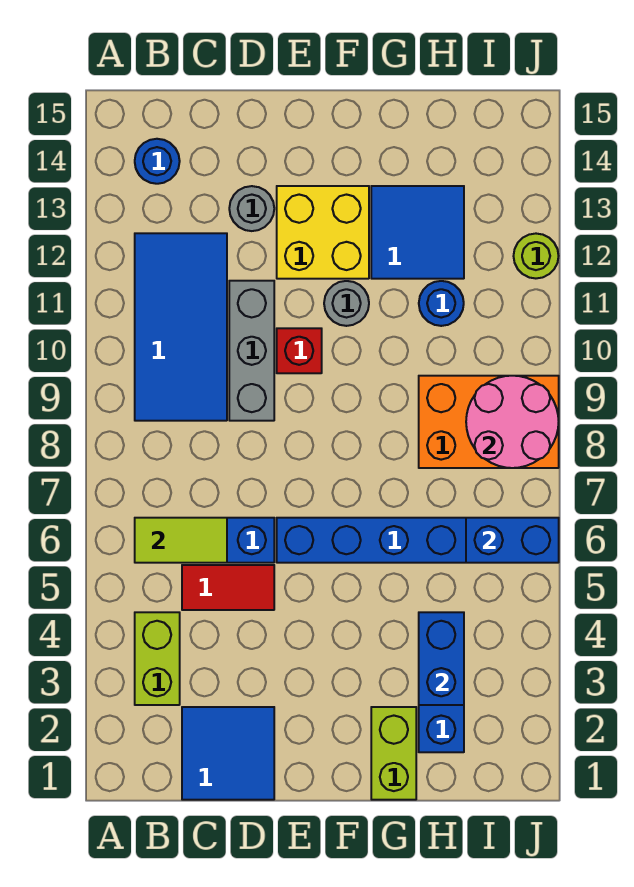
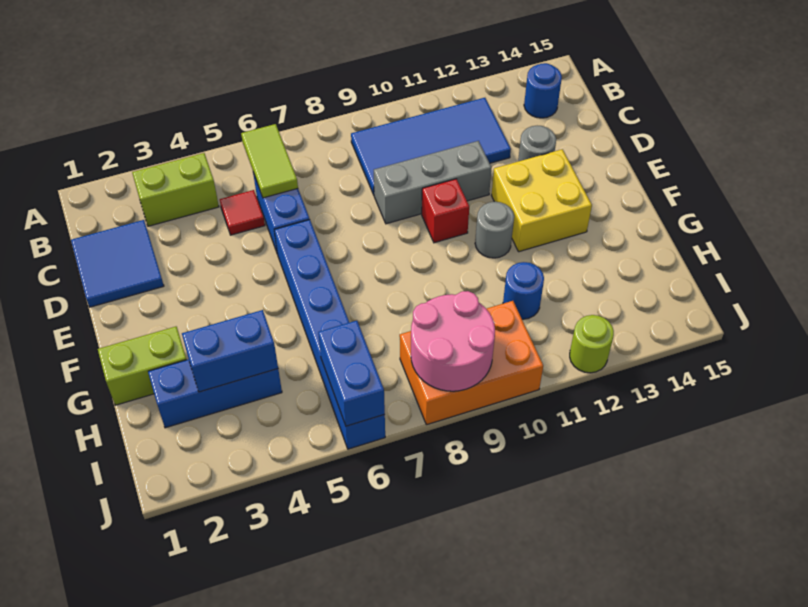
red tile C5:D5 level 1 -> red tile C5 level 1
blue tile G12:H13 level 1 -> none
orange brick H8:J9 level 1 -> orange brick I8:J10 level 1

